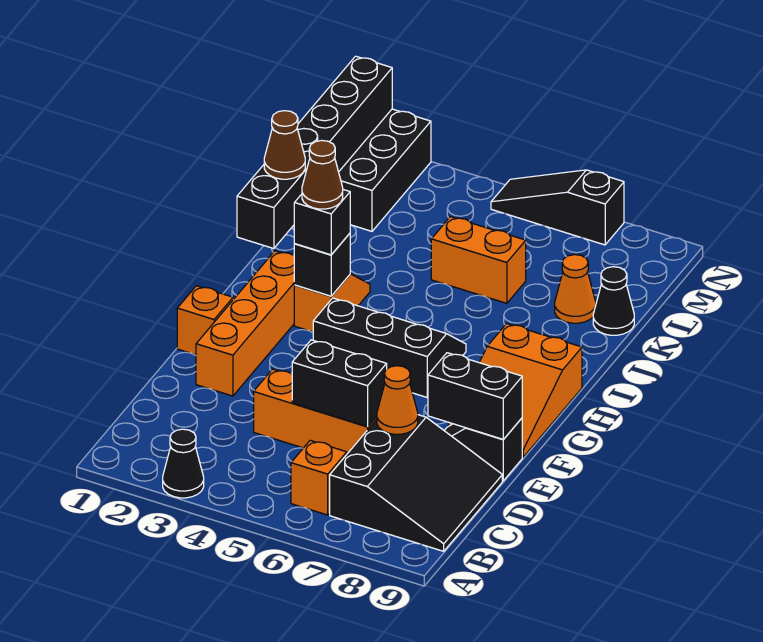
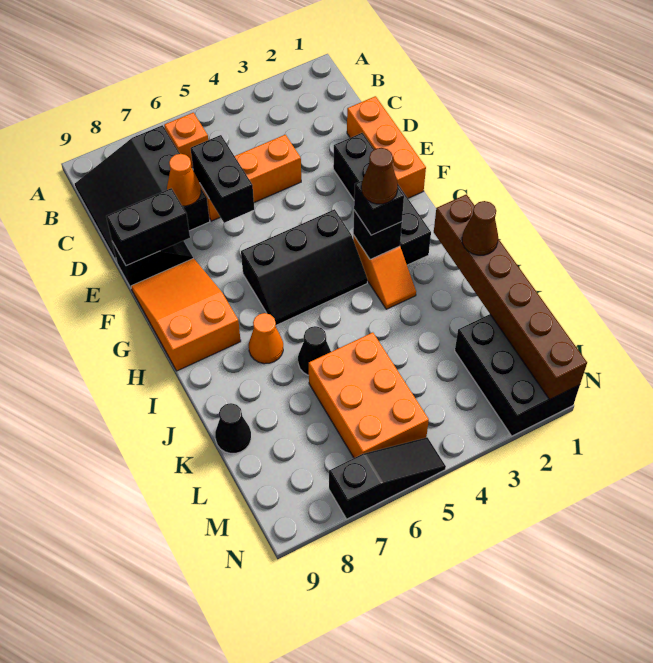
black cone A3 level 1 -> black cone J6 level 1
black brick D5:D6 level 2 -> black brick D6:E6 level 2
orange brick E2:H2 level 1 -> black brick E2:H2 level 1
orange brick F1 level 1 -> orange brick D1:F1 level 1
black brick I1:N1 level 2 -> brown brick I1:N1 level 2
orange brick K5:K6 level 1 -> orange brick K5:M6 level 1
orange cone K8 level 1 -> orange cone I7 level 1

